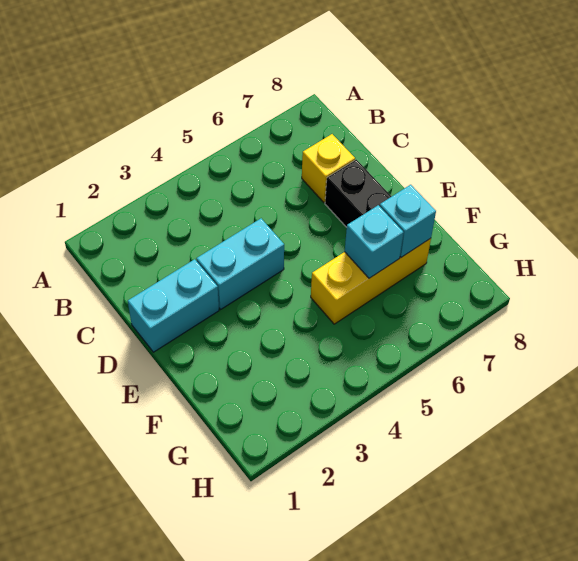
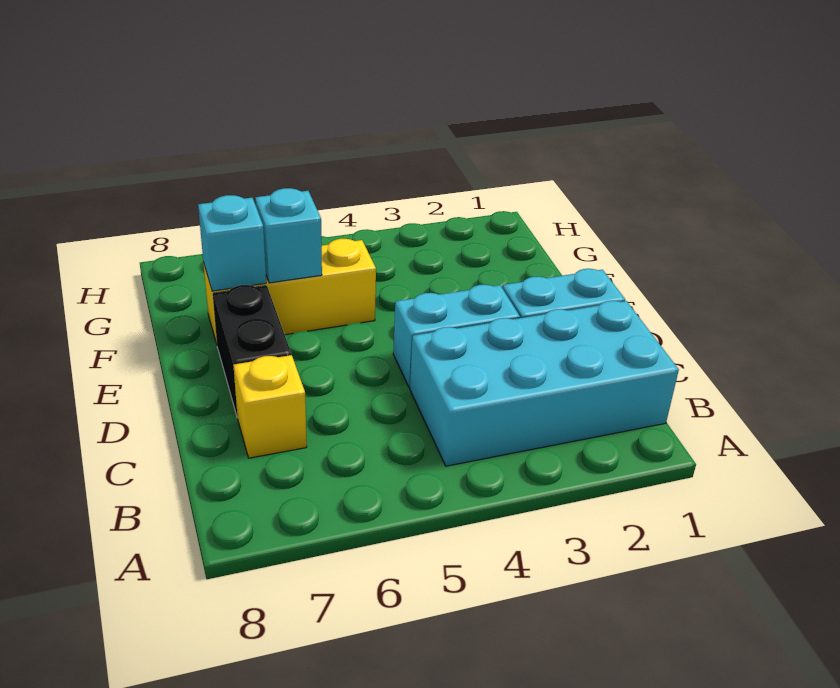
none -> cyan brick B1:C4 level 1

